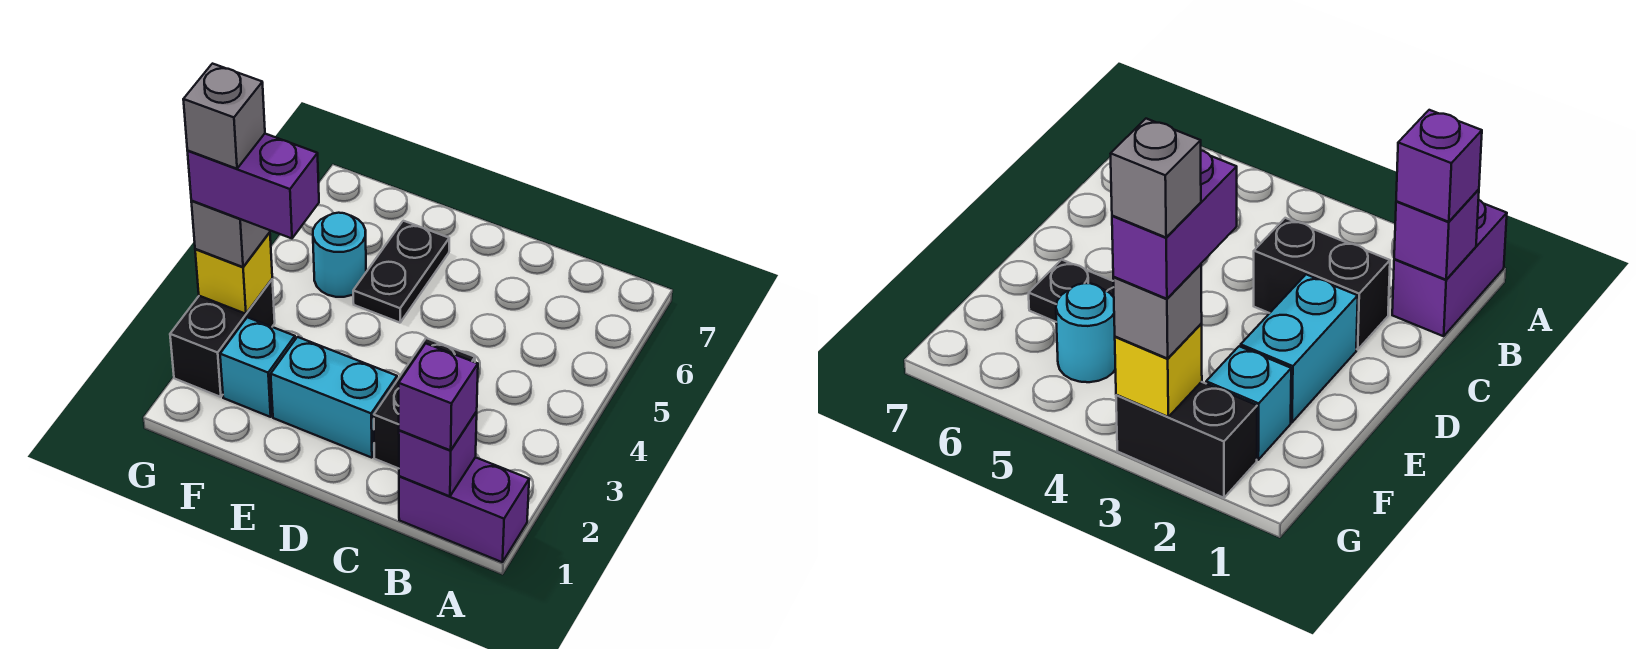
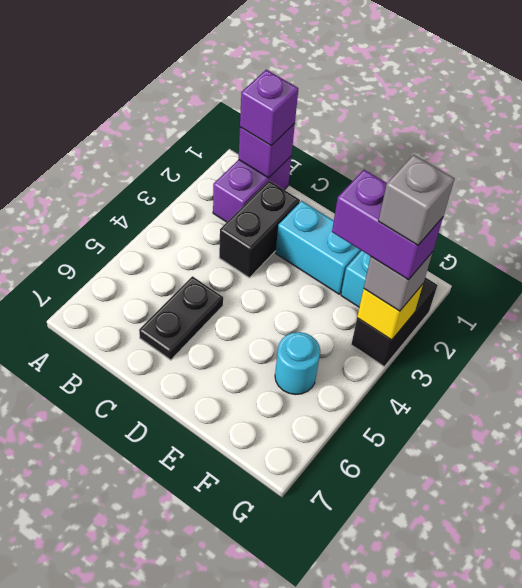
purple brick A1:B1 level 1 -> purple brick B1:B2 level 1
black plate E5:E6 level 1 -> black plate C5:C6 level 1

